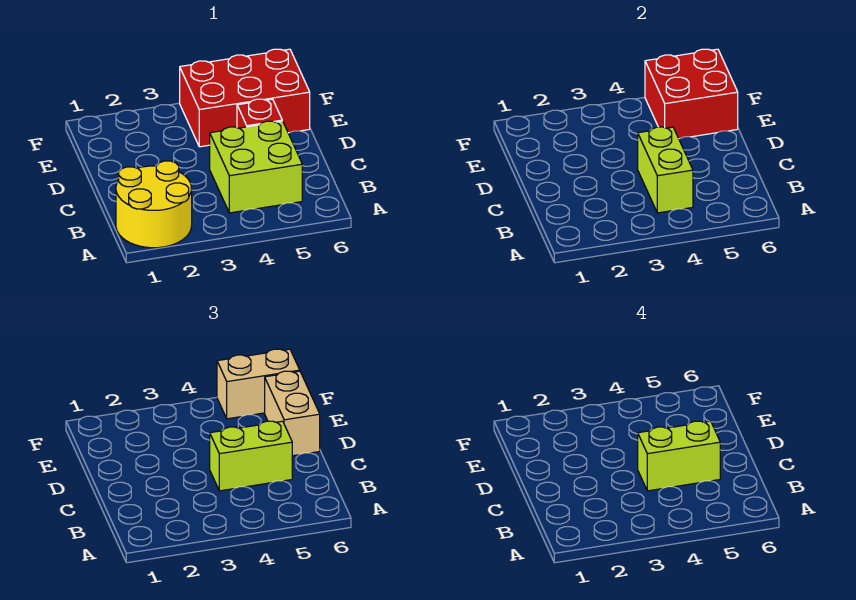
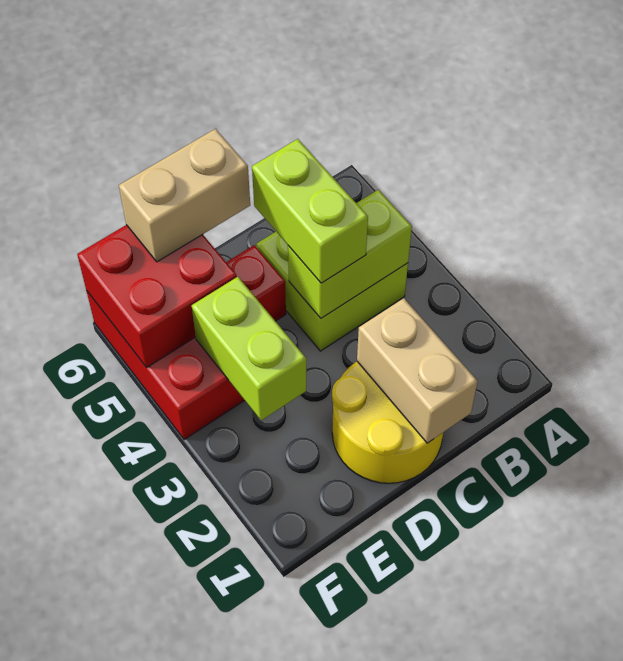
yellow round brick A1:B2 level 1 -> yellow round brick C1:D2 level 1
lime brick C4:C5 level 4 -> lime brick E3:E4 level 2
tan brick F5:F6 level 3 -> tan brick C1:C2 level 2

